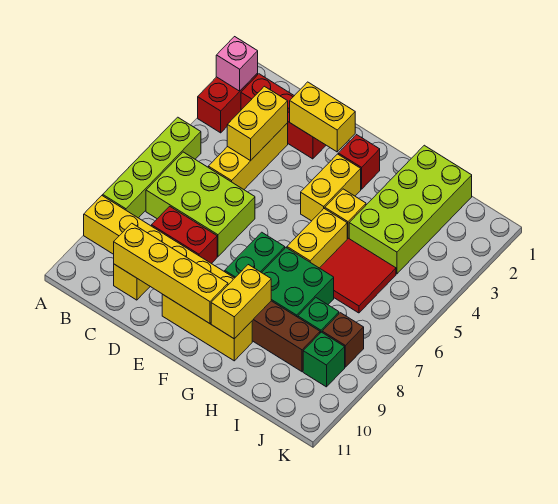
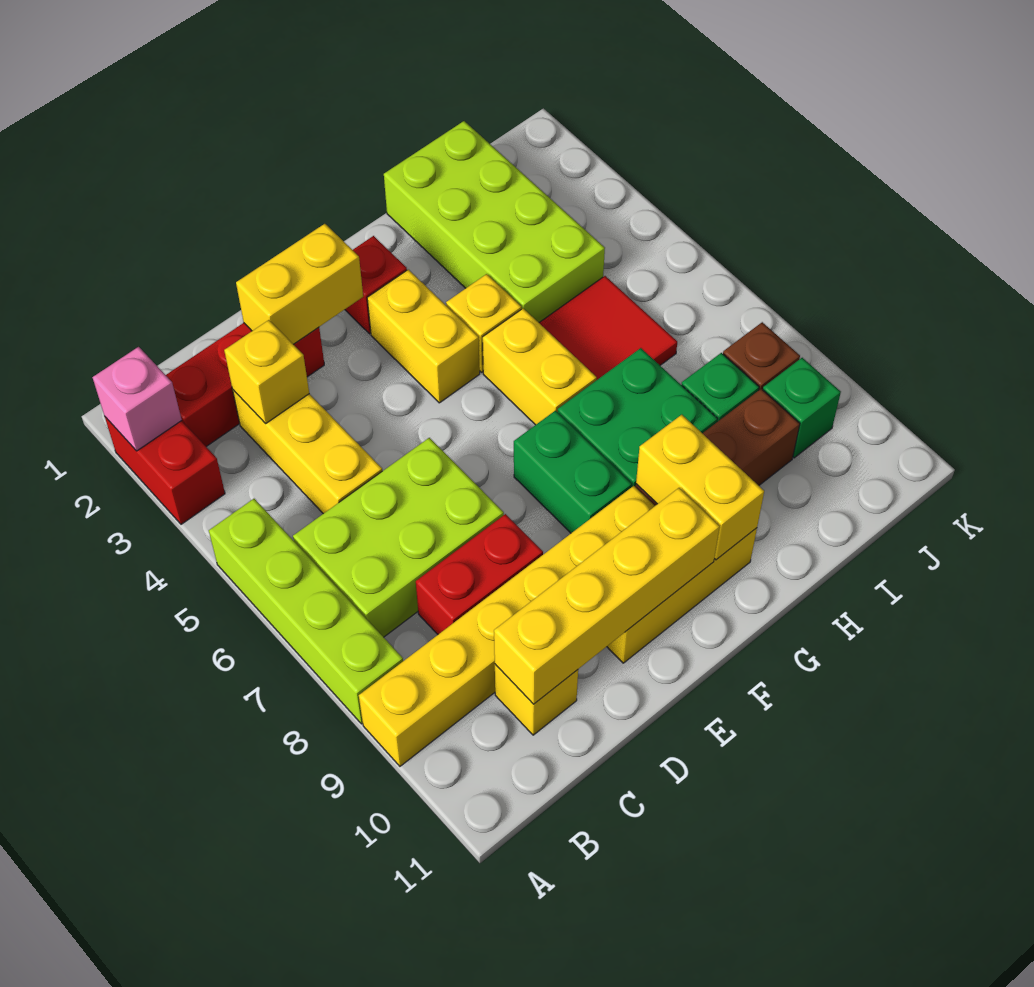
yellow brick C3:C4 level 2 -> yellow brick C3 level 2

